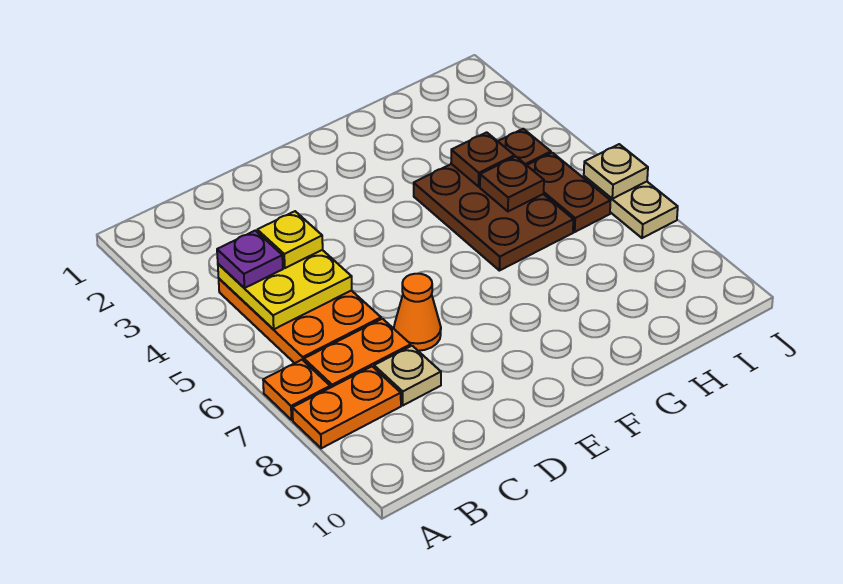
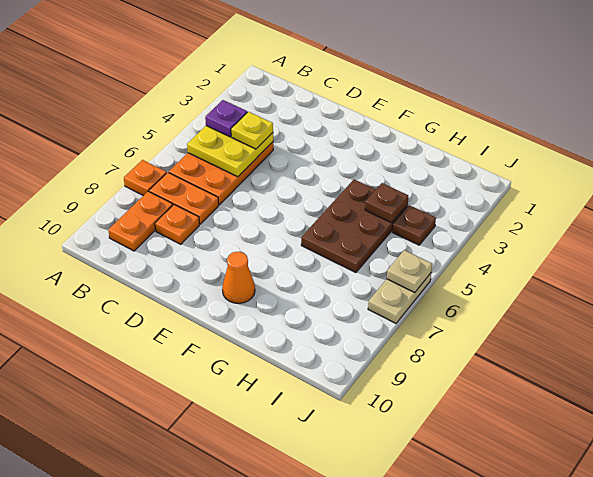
orange plate A8:B8 level 1 -> orange plate B8:B9 level 1
tan plate C8 level 1 -> orange plate C8 level 1
orange cone D7 level 1 -> orange cone F9 level 1
brown plate H5 level 2 -> none
brown plate I5:I6 level 1 -> none

